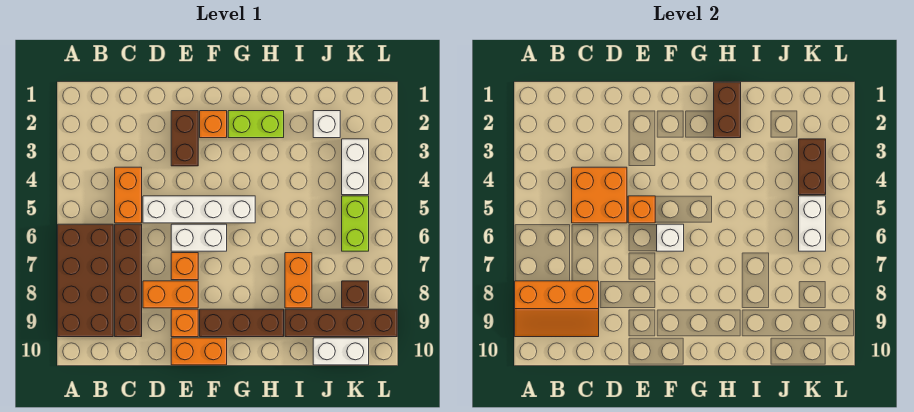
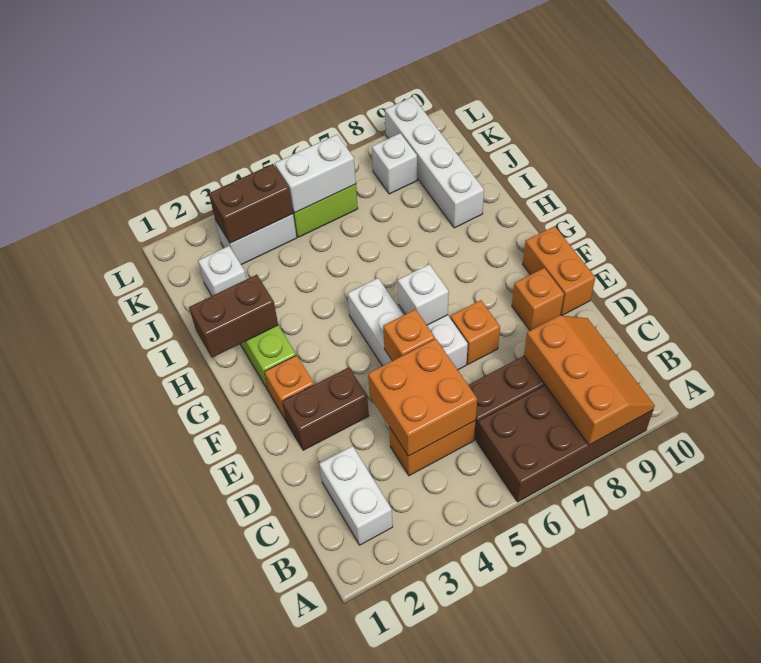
orange brick D8:E8 level 1 -> none
brown brick F9:H9 level 1 -> none
orange brick I7:I8 level 1 -> none
brown brick I9:L9 level 1 -> white brick I9:L9 level 1
white brick J10:K10 level 1 -> white brick B2:C2 level 1
brown brick K8 level 1 -> white brick K8 level 1

